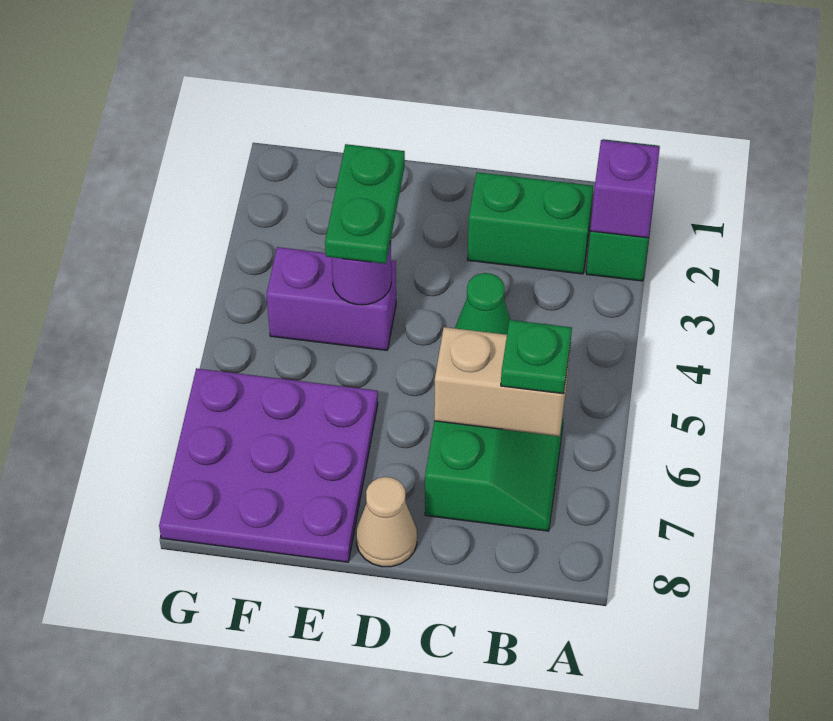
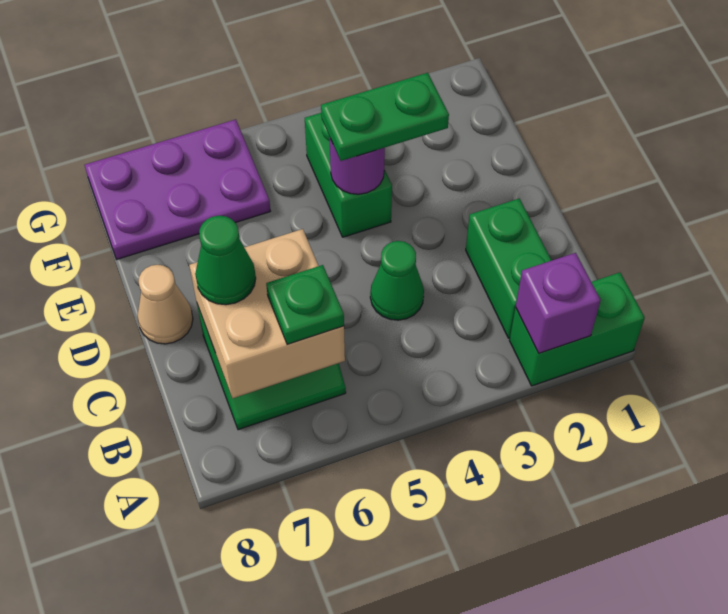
tan brick B6:C6 level 2 -> tan brick B6:C7 level 2
none -> green cone C7 level 3
purple brick E4:F4 level 1 -> green brick E4:F4 level 1
purple plate E6:G8 level 1 -> purple plate F6:G8 level 1

